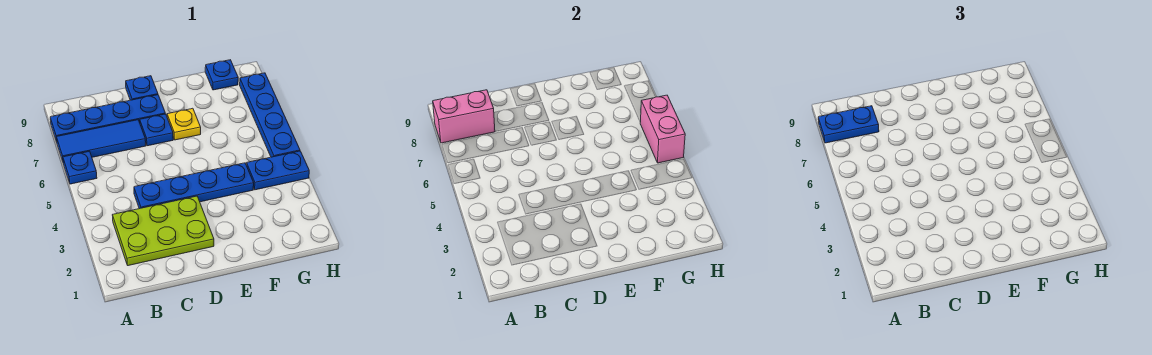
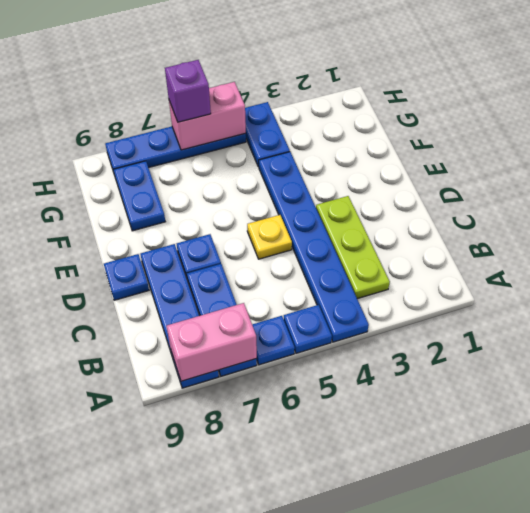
blue tile A7:C7 level 1 -> blue plate A7:C7 level 1
pink brick A8:B8 level 2 -> pink brick A7:A8 level 2
blue plate A8:B8 level 3 -> blue plate F8:G8 level 1
lime plate B2:D3 level 1 -> lime plate B3:D3 level 1
blue plate C4:F4 level 1 -> blue plate A4:F4 level 1
yellow plate E7 level 1 -> yellow plate D5 level 1
blue plate G9 level 1 -> blue plate A5 level 1
none -> purple brick H6 level 3

